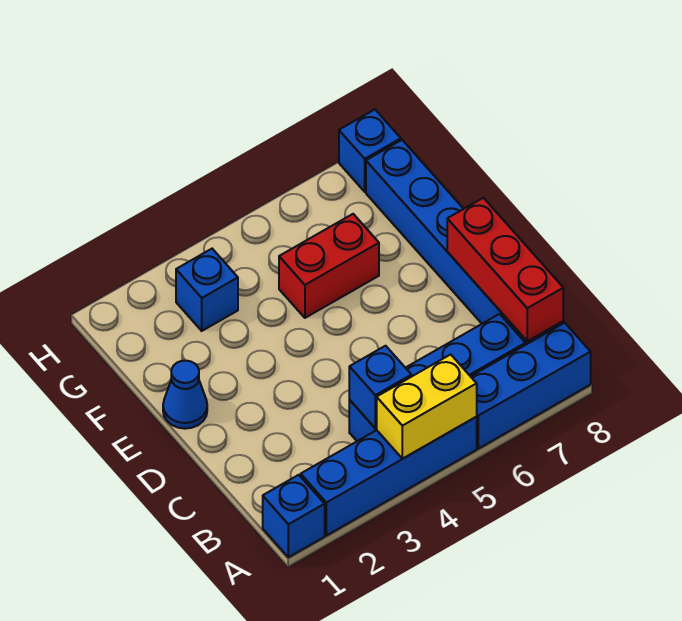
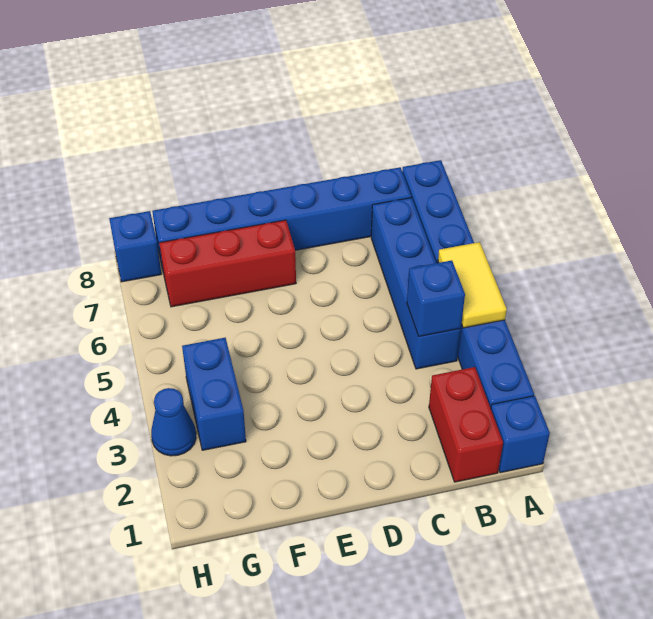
yellow brick A4:A5 level 2 -> yellow tile A4:A5 level 2
red brick B8:D8 level 2 -> red brick E7:G7 level 1
blue cone E1 level 1 -> blue cone H3 level 1
red brick F5:F6 level 1 -> red brick B1:B2 level 1
blue brick G3 level 1 -> blue brick G3:G4 level 1

